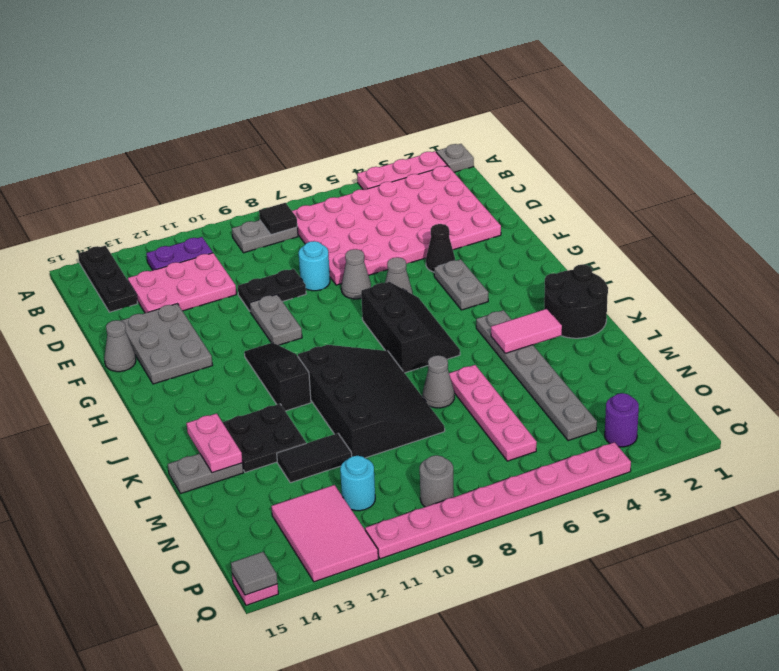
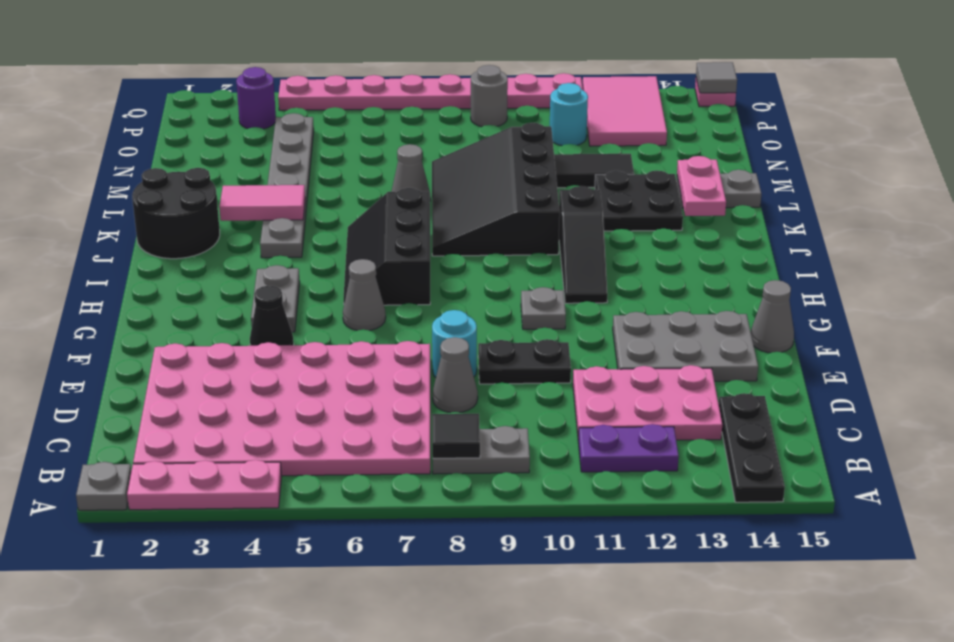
grey plate E13:G14 level 1 -> grey plate E12:F14 level 1
grey cone F7 level 1 -> grey cone D8 level 1
grey plate F10:G10 level 1 -> grey plate G10 level 1
pink plate L6:O6 level 1 -> none

